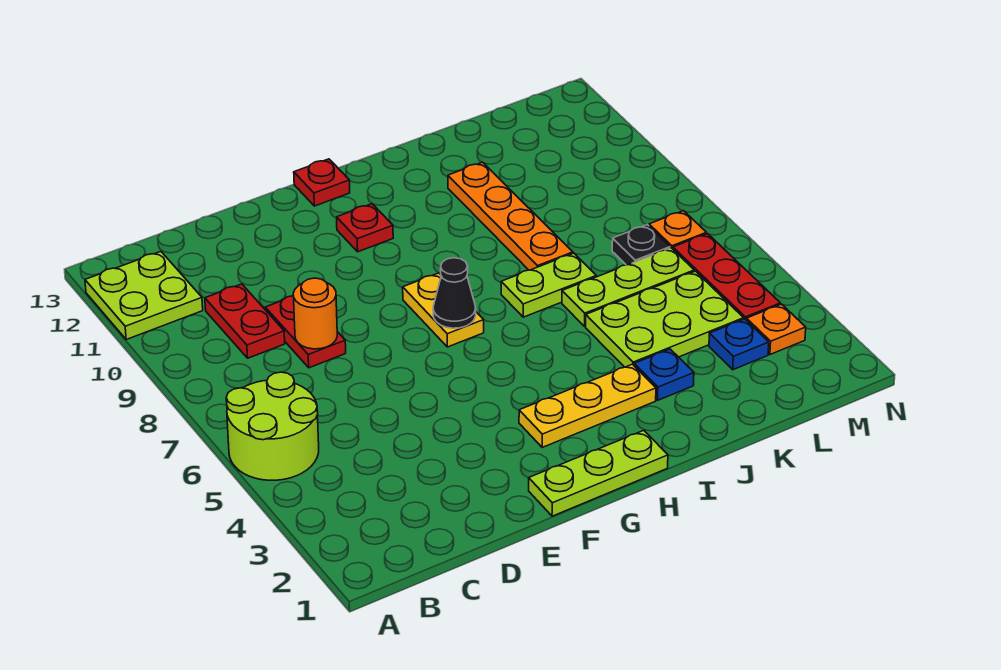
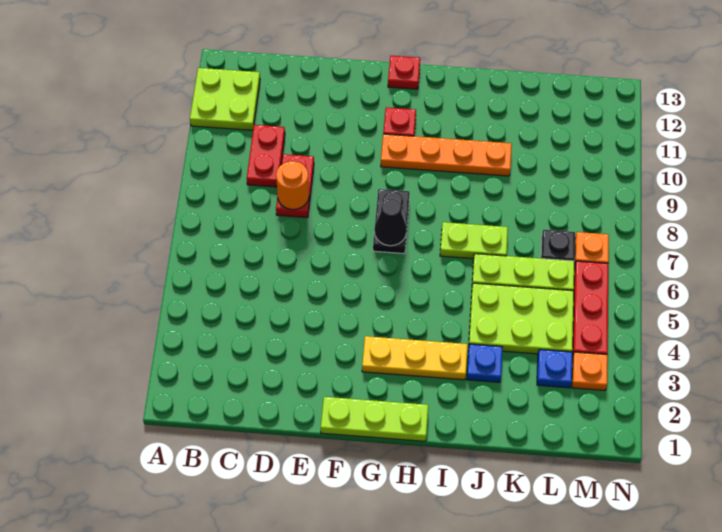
lime round brick A5:B6 level 1 -> none
yellow plate G7:G8 level 1 -> black plate G7:G8 level 1
orange plate J8:J11 level 1 -> orange plate G10:J10 level 1

